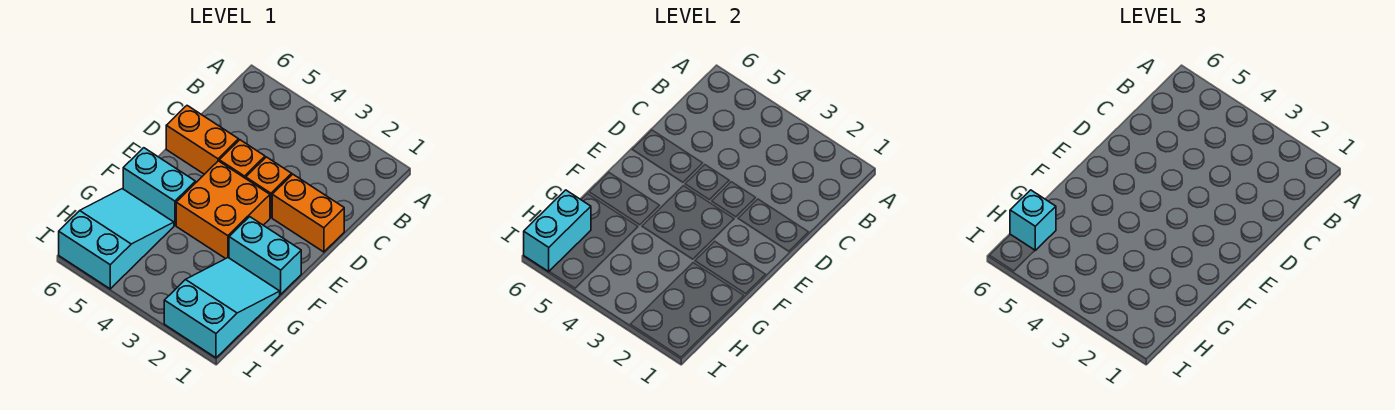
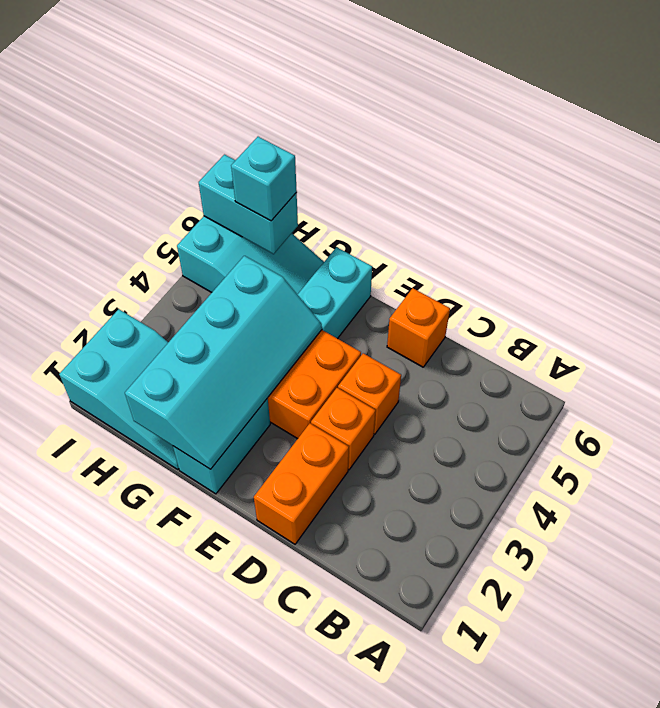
orange brick D5:D6 level 1 -> orange brick D6 level 1
none -> cyan slope F1:G4 level 2 top G

